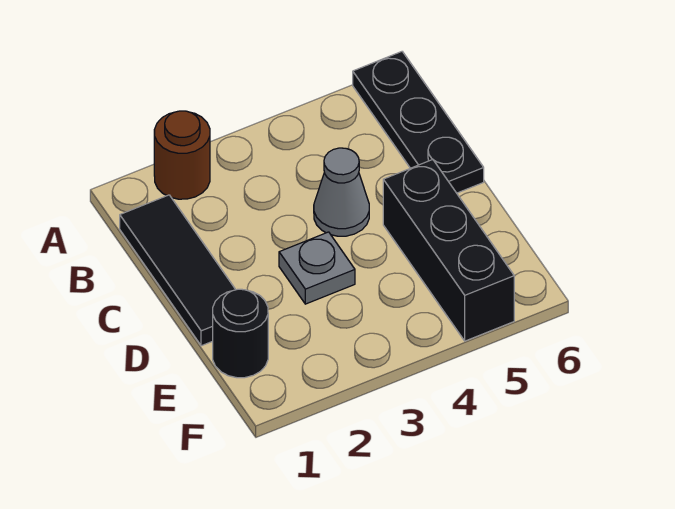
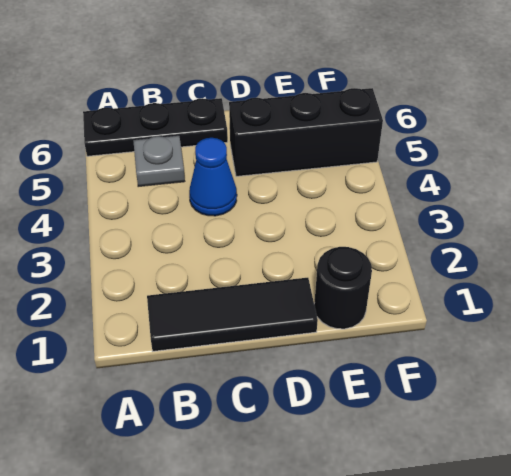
brown round brick A2 level 1 -> none
grey cone C4 level 1 -> blue cone C4 level 1
grey plate D3 level 1 -> grey plate B5 level 1

